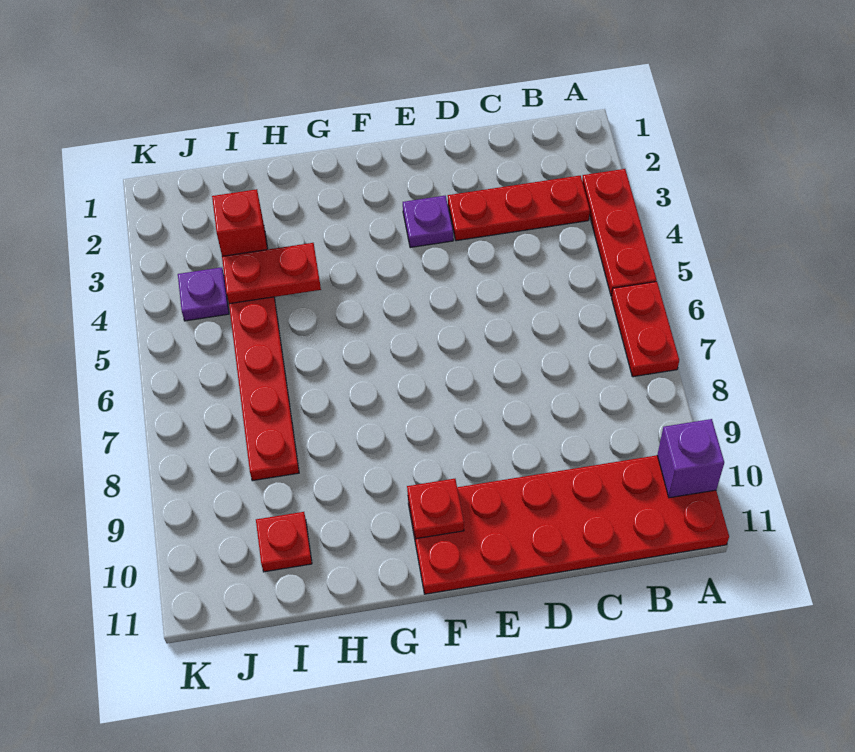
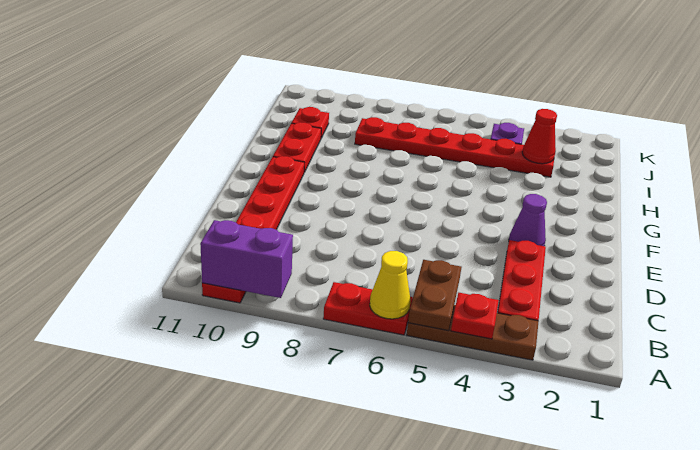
red plate A3:A5 level 1 -> brown plate A3:A5 level 1
none -> brown plate A5:B5 level 2
none -> yellow cone A6 level 2
red plate A10:F11 level 1 -> red plate A10:F10 level 1
purple brick A10 level 2 -> purple brick A9:A10 level 2
purple plate E3 level 1 -> purple cone E3 level 1
red plate F10 level 2 -> red plate A4 level 2
red plate H4:I4 level 2 -> red plate G10:H10 level 1
red brick I3 level 2 -> red cone I3 level 2

